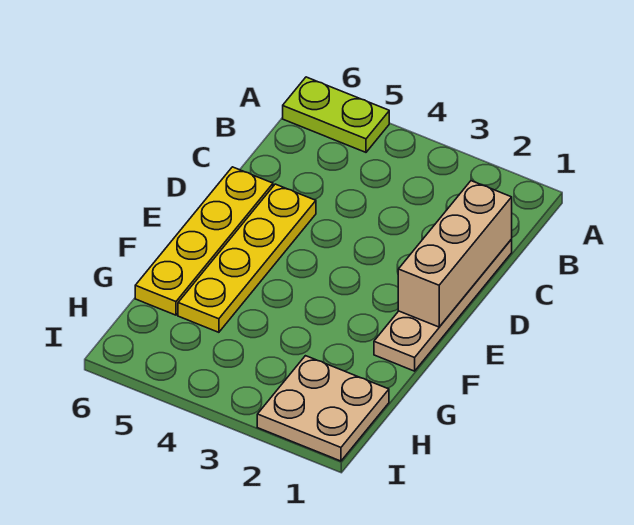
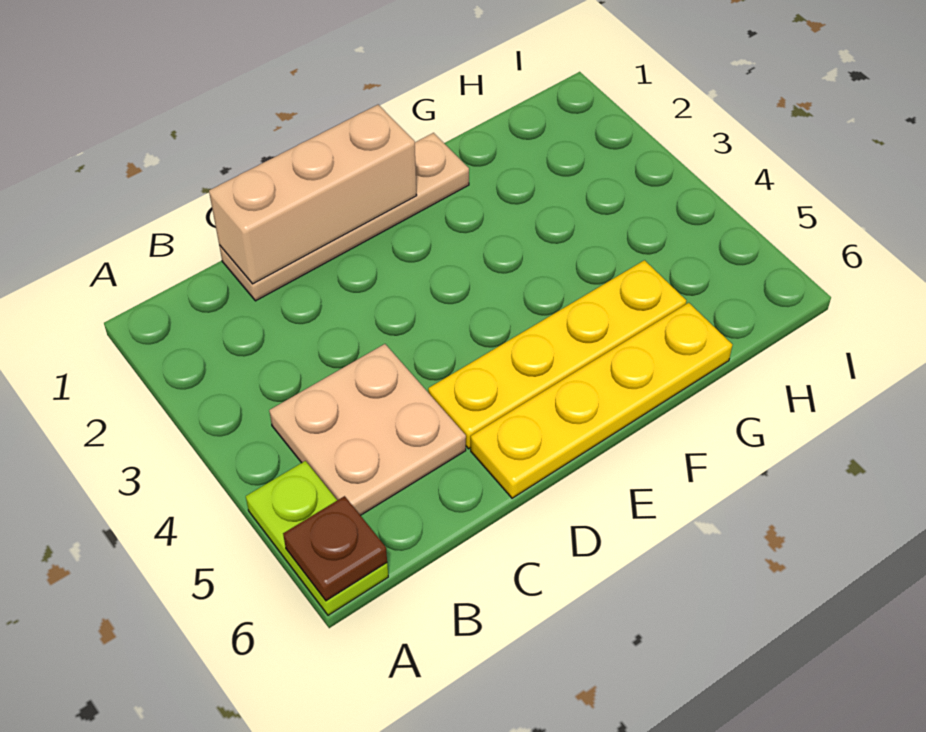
none -> brown plate A6 level 2
tan plate H1:I2 level 1 -> tan plate B4:C5 level 1

